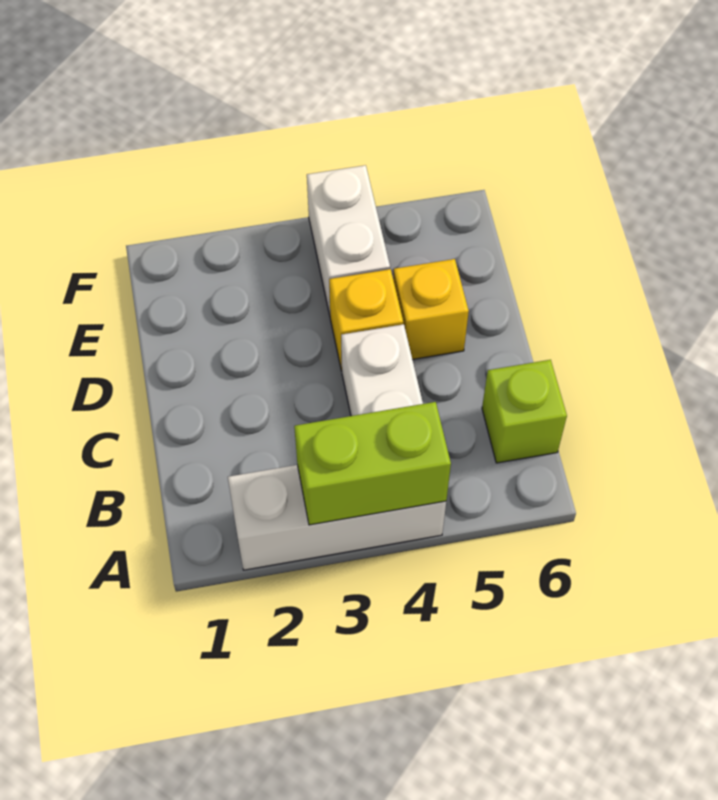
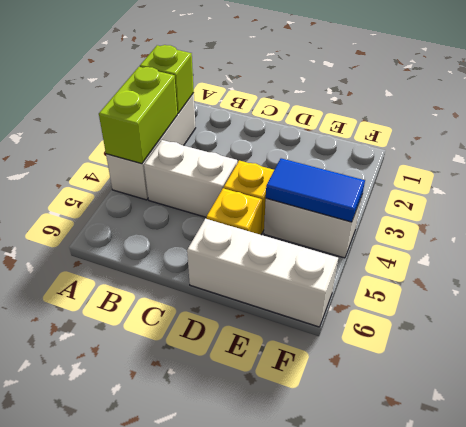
lime brick B6 level 1 -> lime brick A2 level 2
none -> white brick D6:F6 level 1
none -> blue tile E4:F4 level 2

